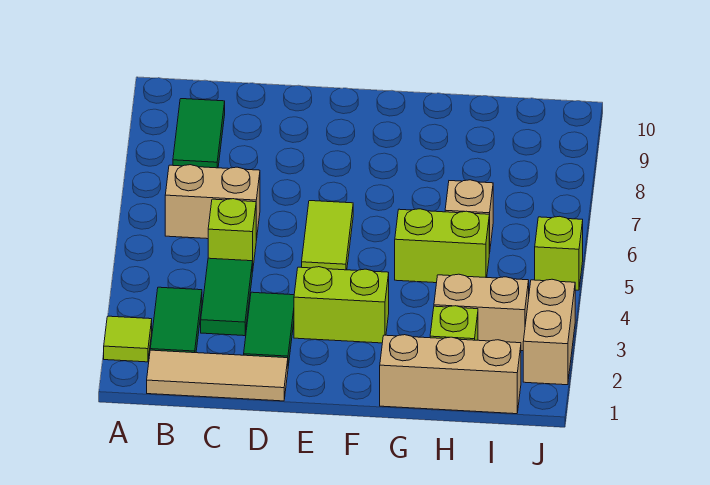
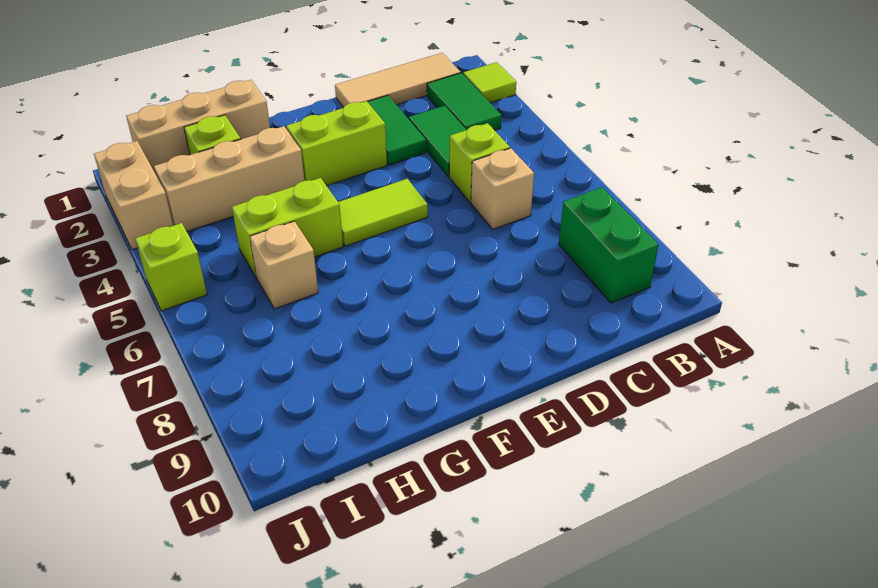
tan brick B6:C6 level 1 -> tan brick C6 level 1
green tile B8:B9 level 1 -> green brick B8:B9 level 1
lime tile E5:E6 level 1 -> lime tile E5:F5 level 1
tan brick H3:I3 level 1 -> tan brick G3:I3 level 1

